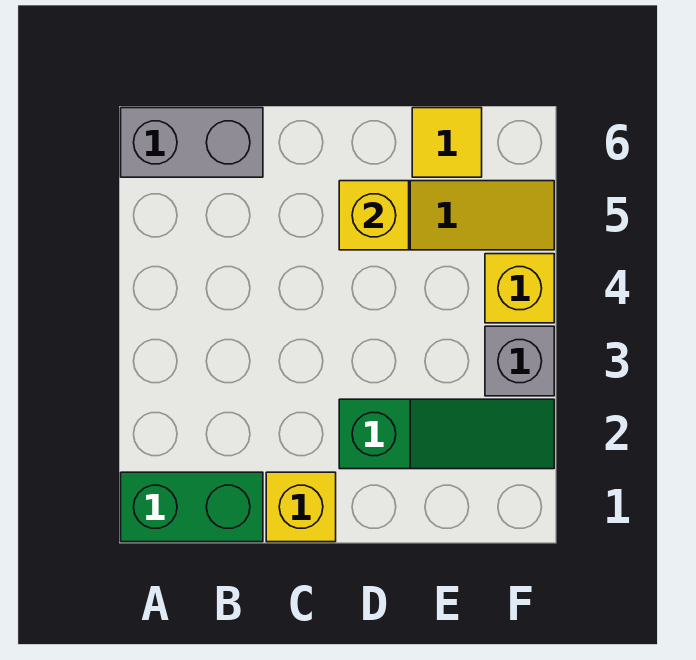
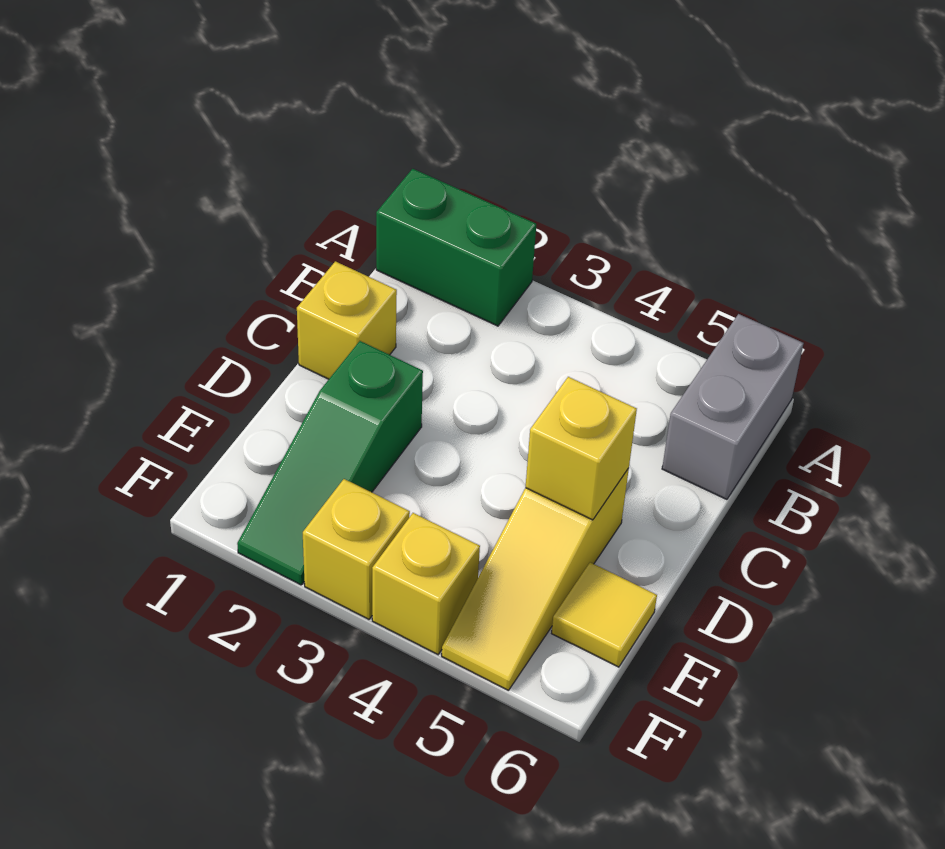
green brick A1:B1 level 1 -> green brick A1:A2 level 1
grey brick F3 level 1 -> yellow brick F3 level 1

